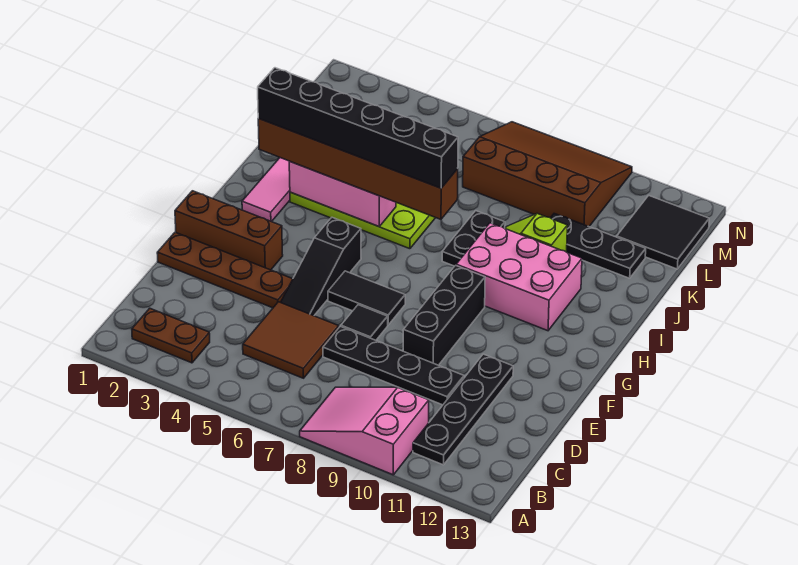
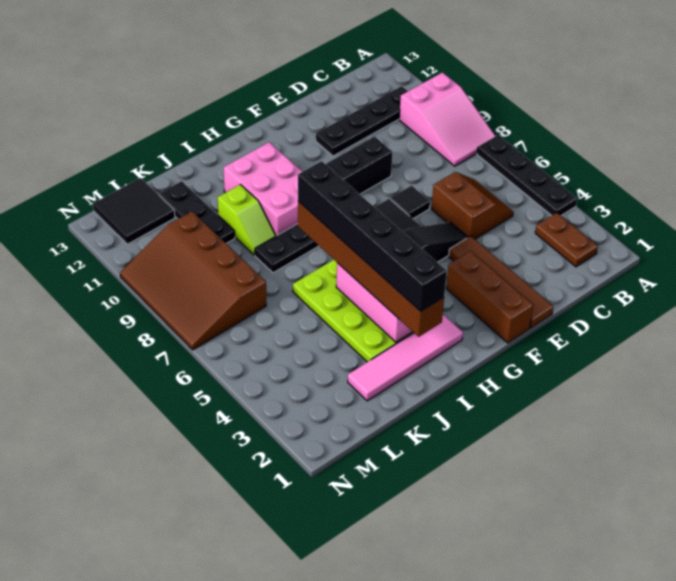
brown tile C5:D6 level 1 -> brown slope C5:D6 level 1 top D
black plate D7:D10 level 1 -> black plate A4:A7 level 1
brown plate E1:E4 level 1 -> brown tile E1:E4 level 1

